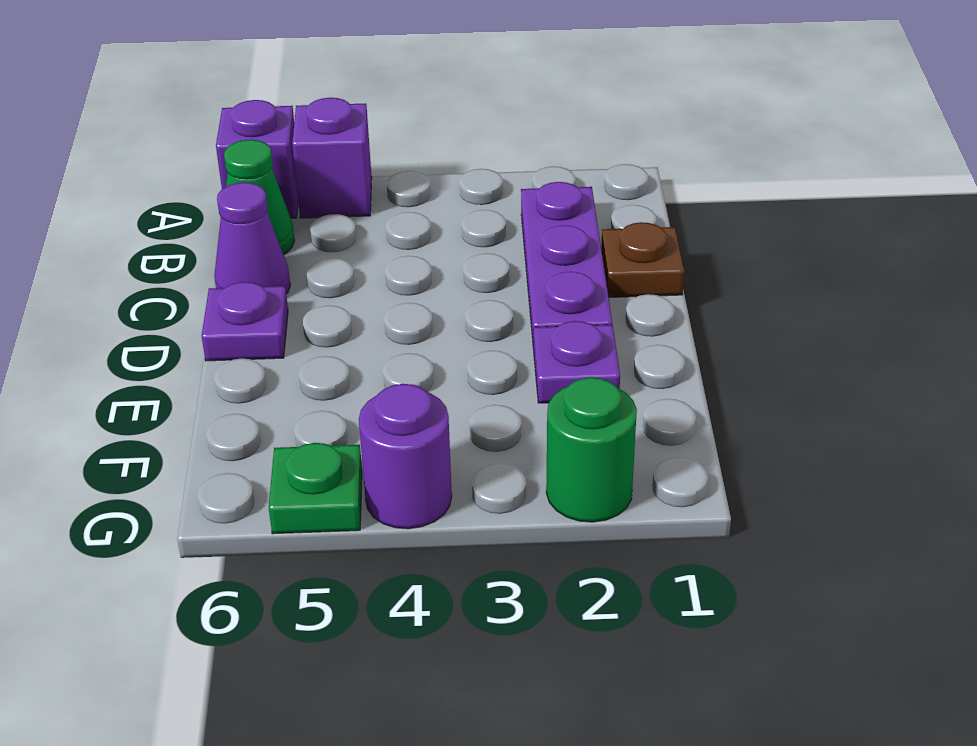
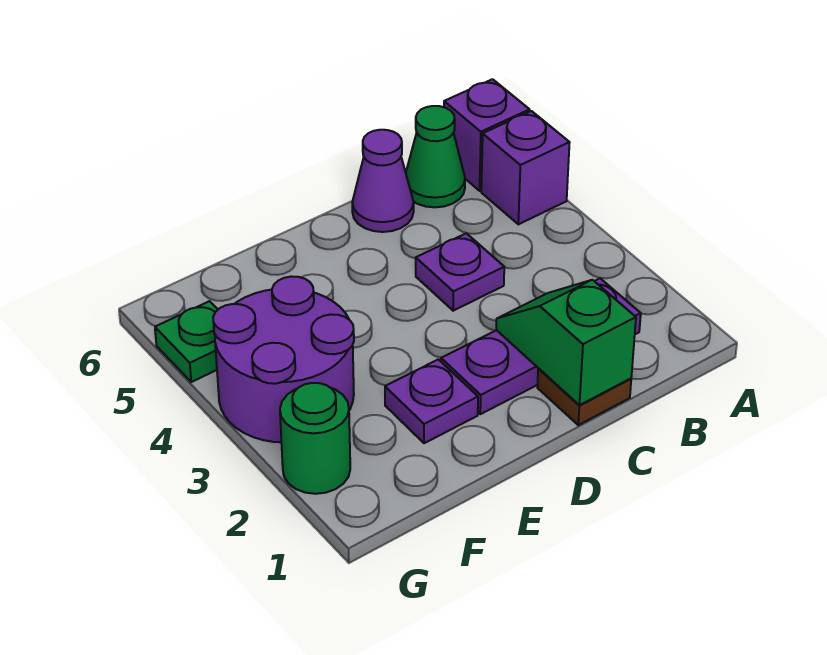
none -> green slope C1:C2 level 2 top 1
purple plate D6 level 1 -> purple plate C4 level 1
purple round brick G4 level 1 -> purple round brick F3:G4 level 1

